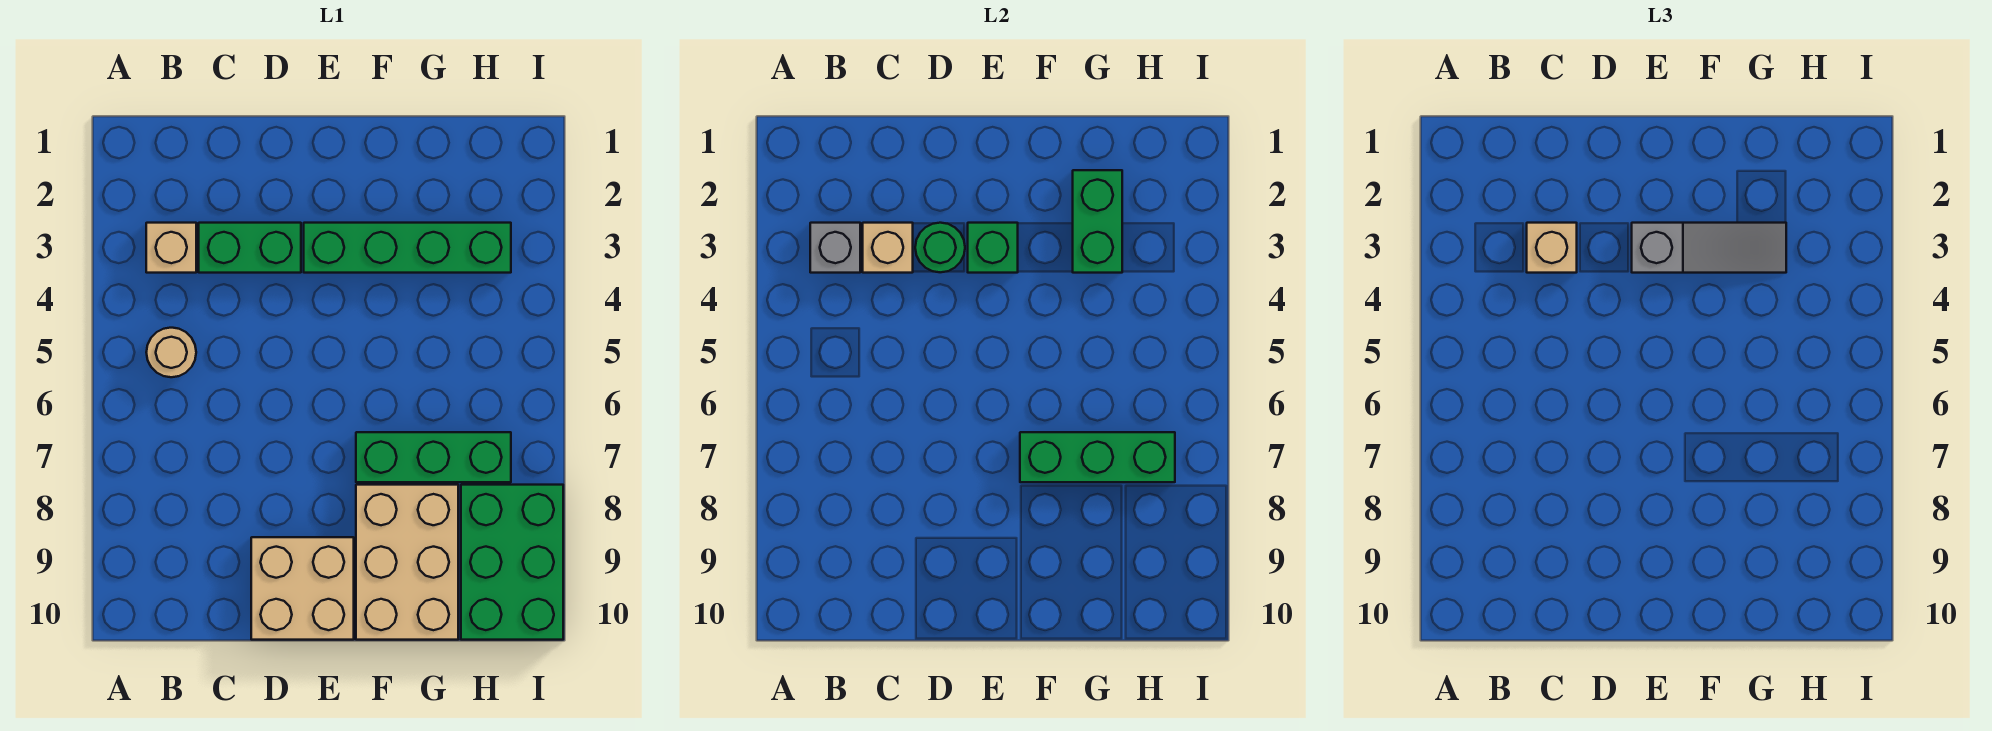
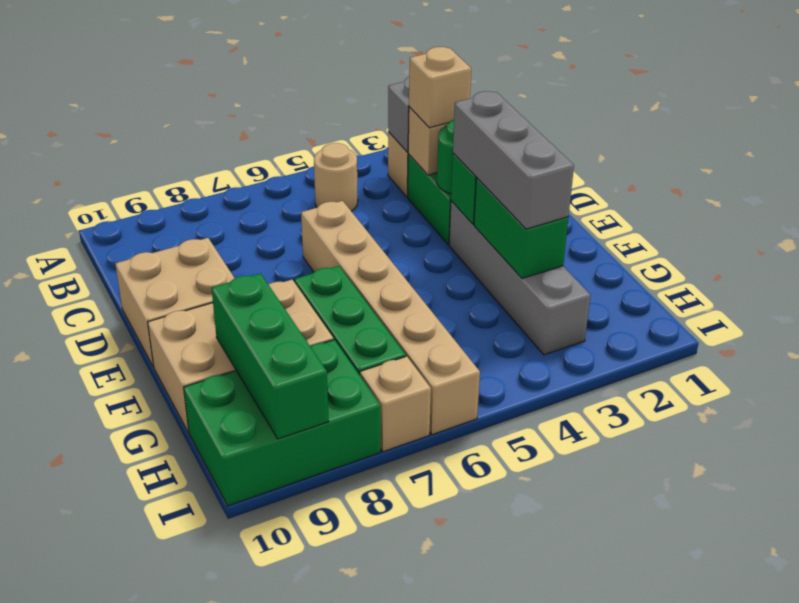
none -> tan brick D6:I6 level 1
green brick E3:H3 level 1 -> grey brick E3:H3 level 1
grey slope E3:G3 level 3 top E -> grey brick E3:G3 level 3
green brick F7:H7 level 2 -> green brick G9:I9 level 2
green brick G2:G3 level 2 -> green brick F3:G3 level 2
none -> tan brick I7 level 1

